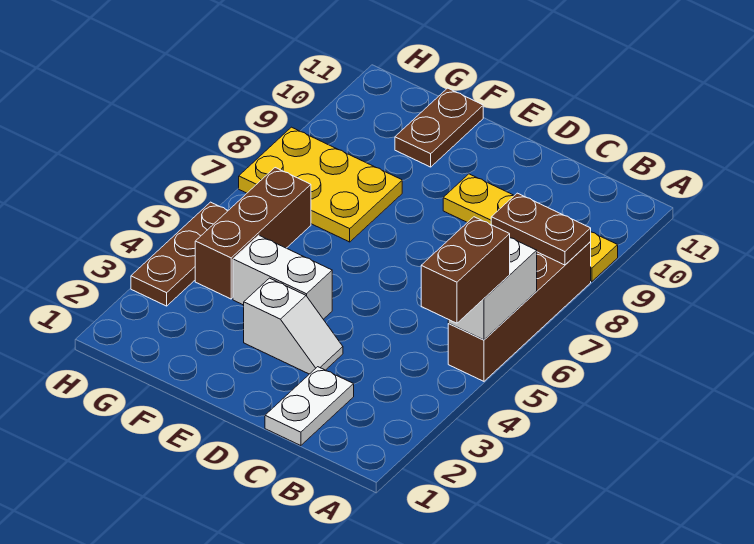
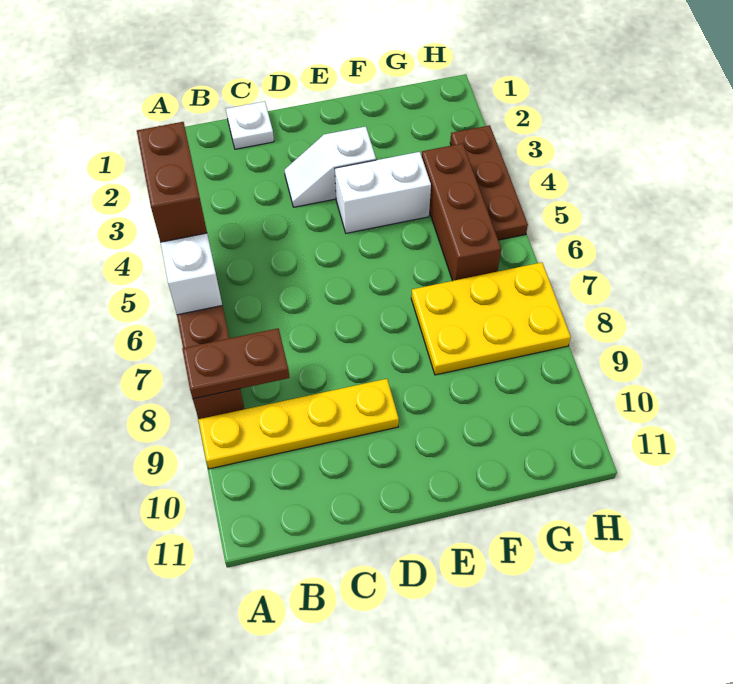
white plate C1:C2 level 1 -> white plate C1 level 1
brown plate F10:F11 level 1 -> none

